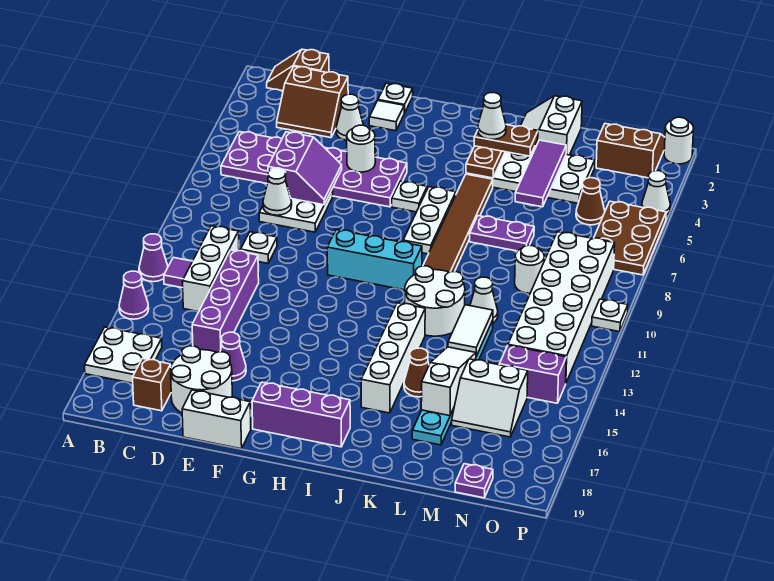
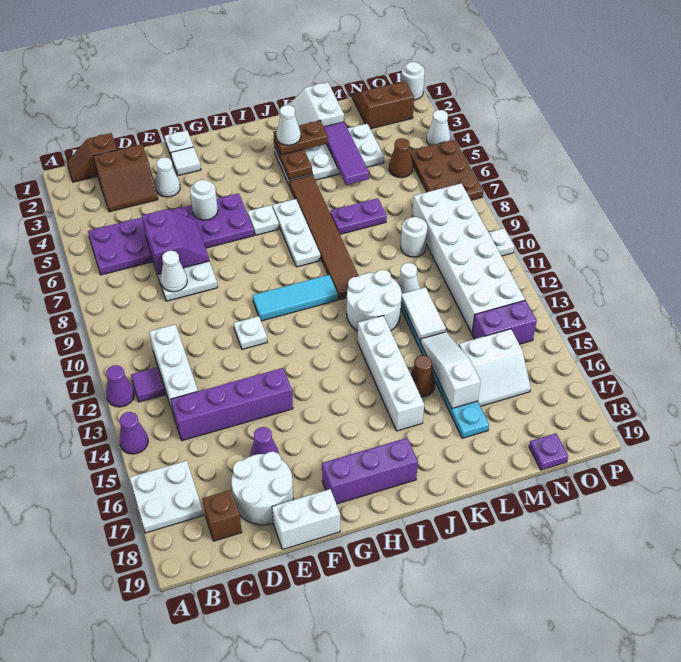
white plate D10 level 1 -> white plate F11 level 1
purple brick D12:D15 level 1 -> purple brick C14:F14 level 1
cyan brick G10:I10 level 1 -> cyan tile G10:I10 level 1

